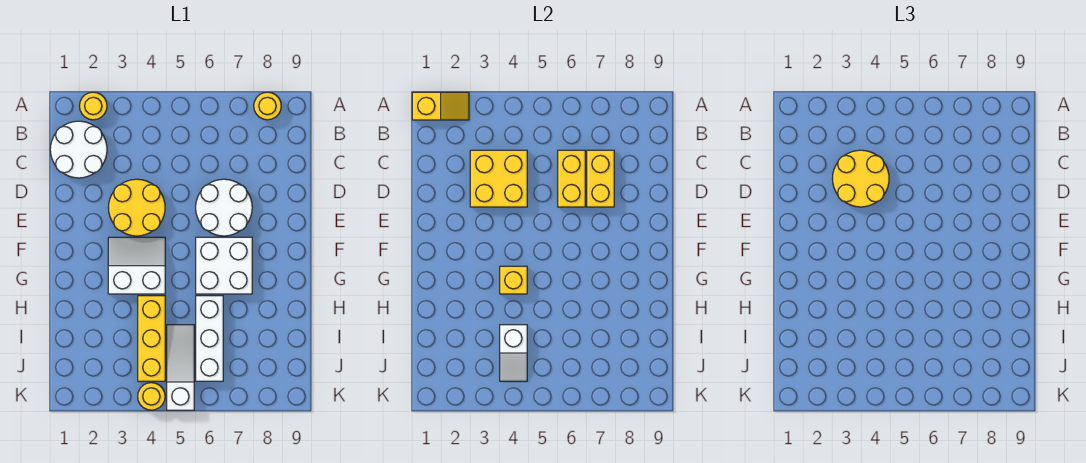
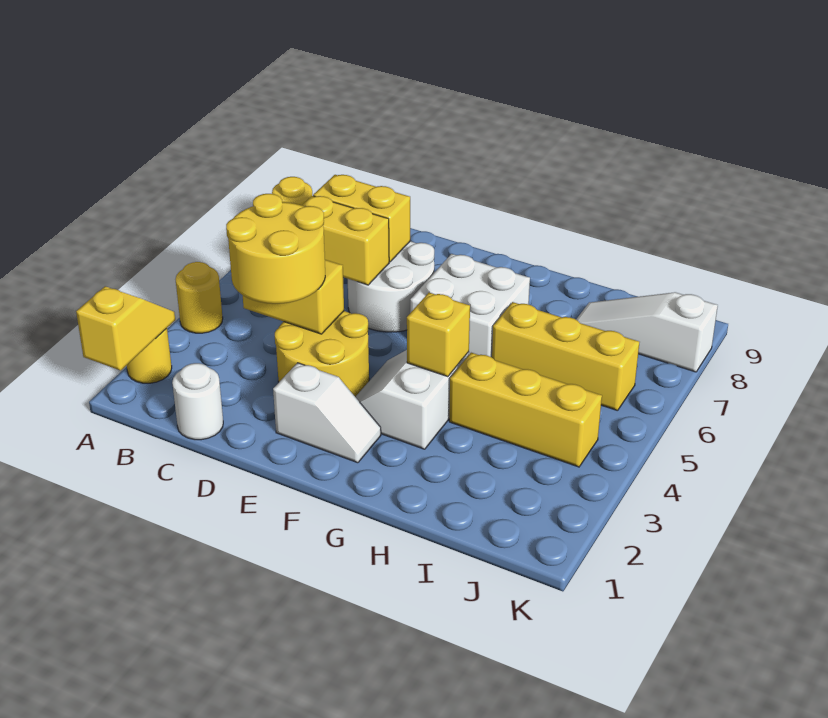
white round brick B1:C2 level 1 -> white round brick C1 level 1
yellow brick C3:D4 level 2 -> yellow brick C4:D4 level 2
white brick H6:J6 level 1 -> yellow brick H6:J6 level 1
white slope I4:J4 level 2 top I -> white slope E2:F2 level 1 top E
white slope I5:K5 level 1 top K -> white slope I8:K8 level 1 top K
yellow round brick K4 level 1 -> yellow round brick A4 level 1

